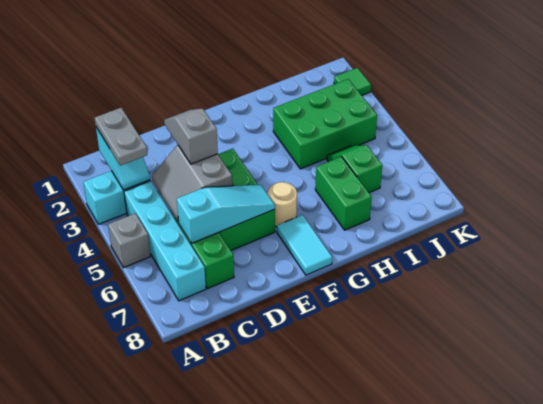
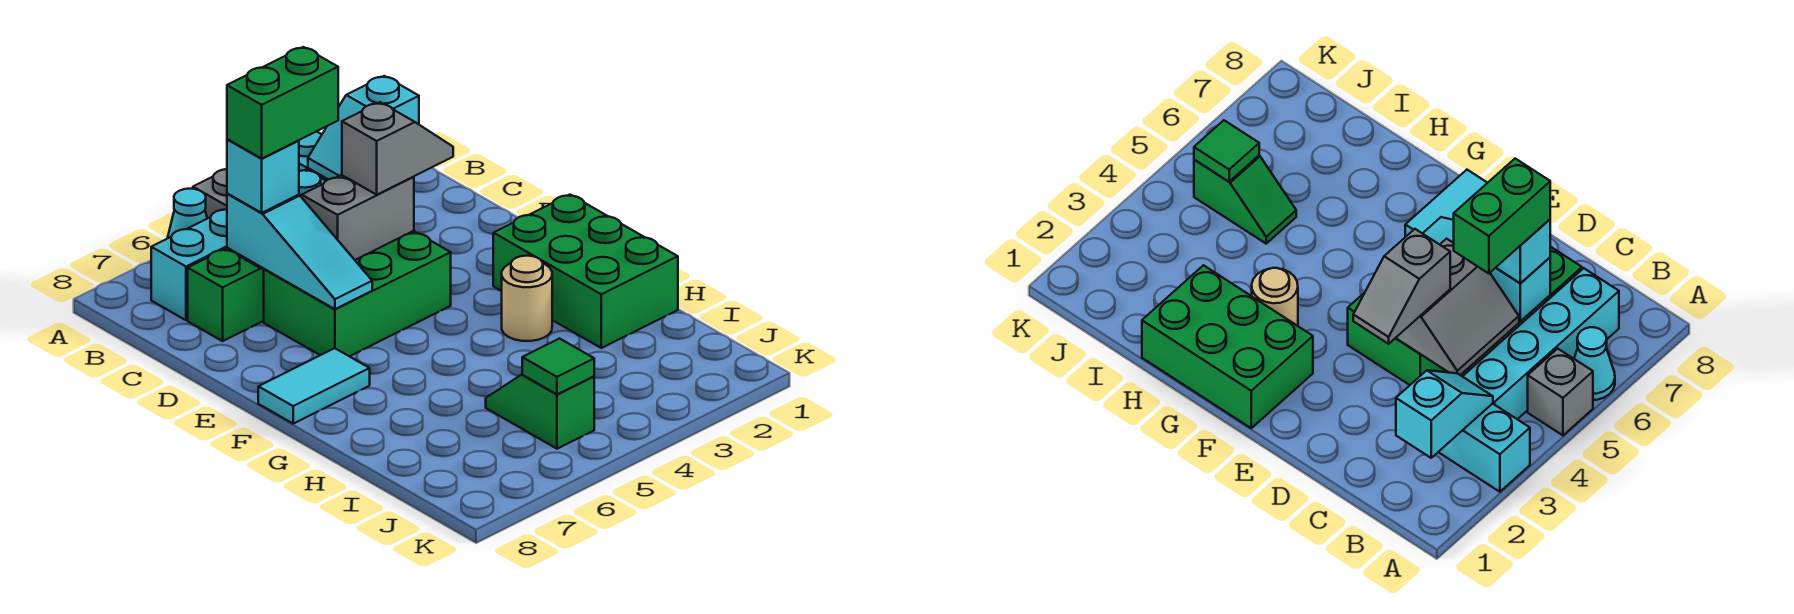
none -> cyan cone A6 level 1
grey plate B2:B3 level 3 -> none
none -> cyan brick C6 level 3
tan round brick F6 level 1 -> tan round brick G3 level 1
green brick H3:J4 level 1 -> green brick F1:H2 level 1
green brick H6:H7 level 1 -> green brick C5:C6 level 4
green slope I5:I6 level 1 top 6 -> green slope I5:J5 level 1 top J
green tile K2 level 1 -> green tile J5 level 2

